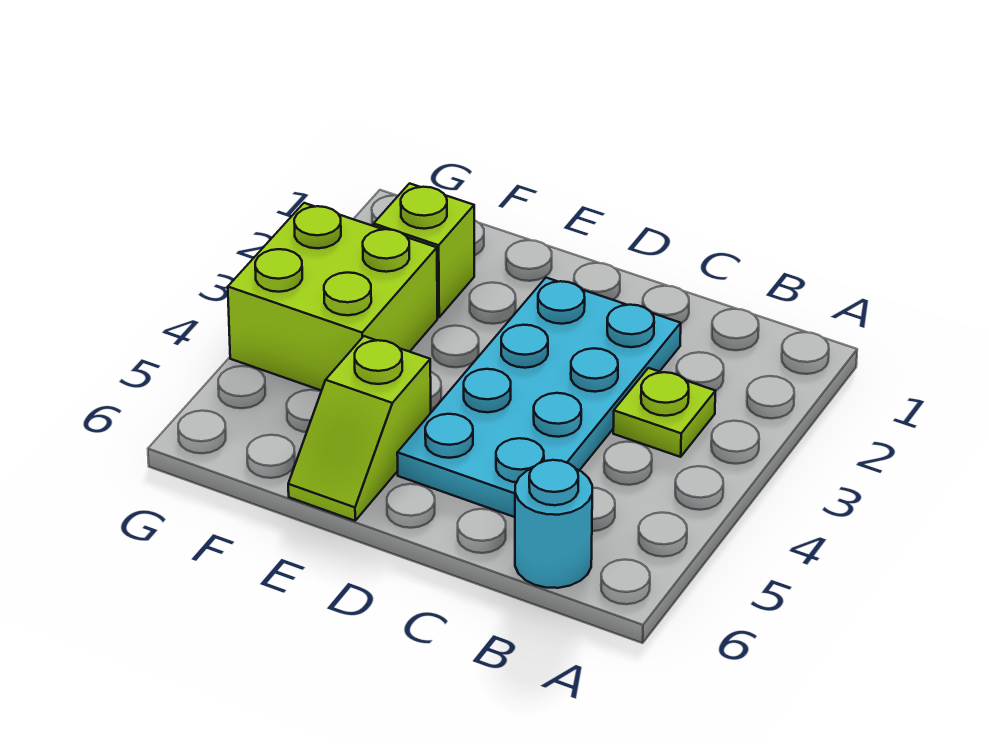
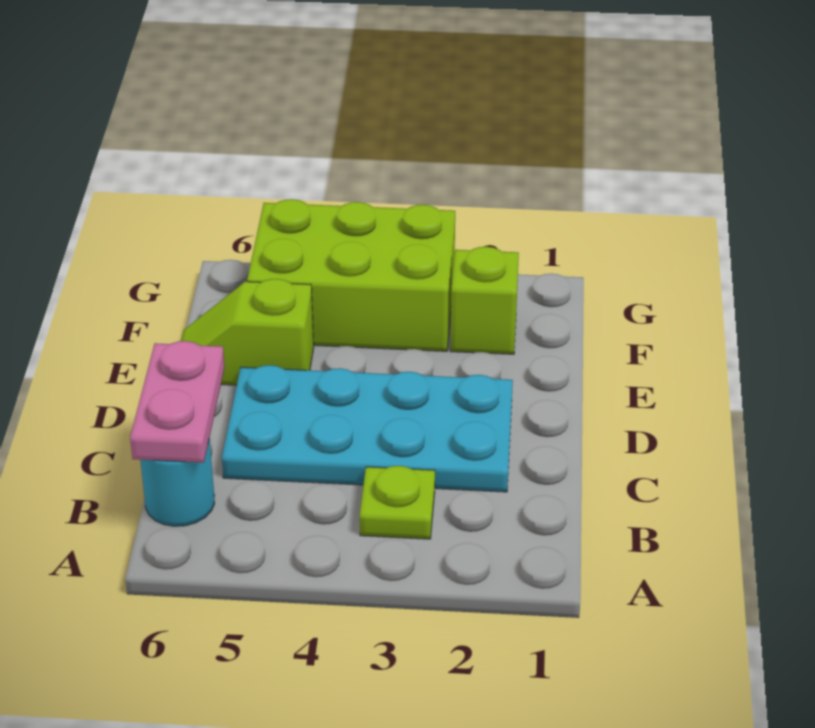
none -> pink plate B6:C6 level 2
lime brick F3:G4 level 1 -> lime brick F3:G5 level 1

